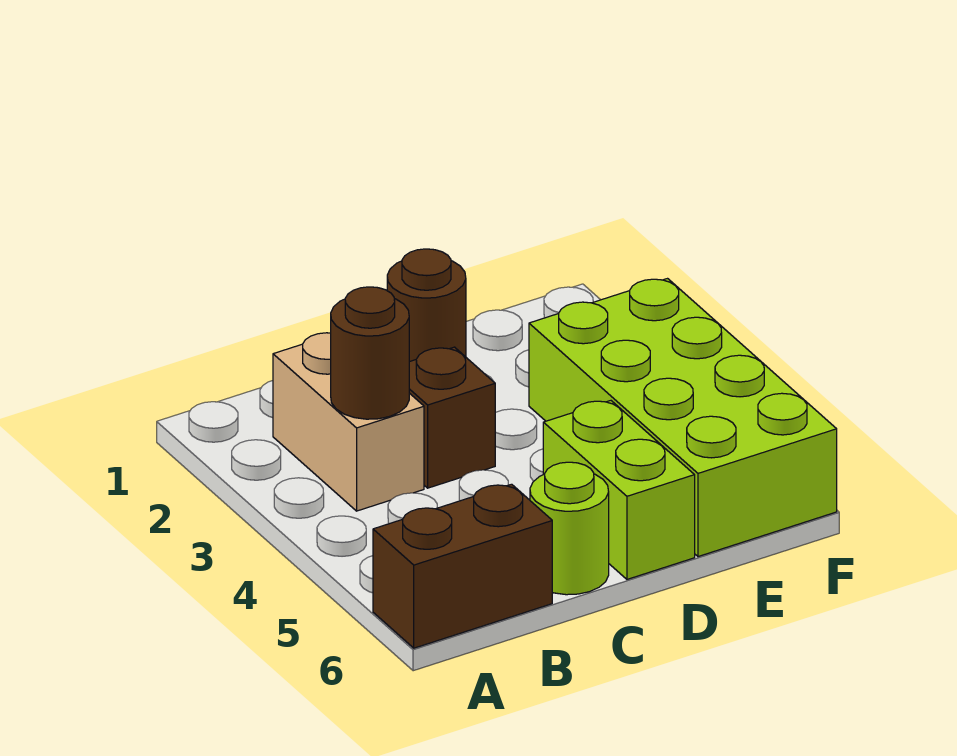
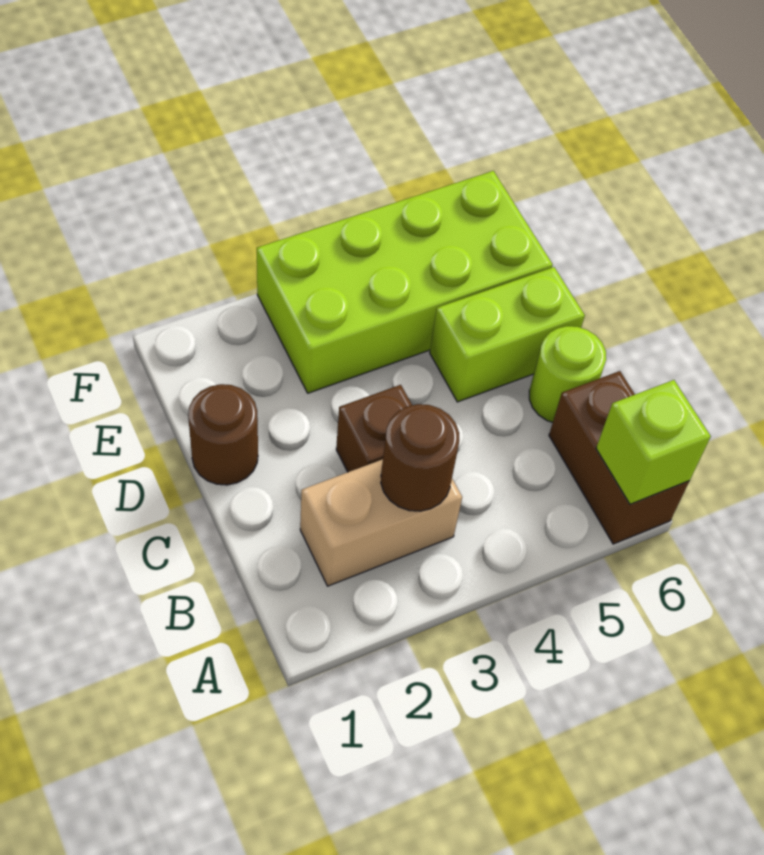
none -> lime brick A6 level 2

